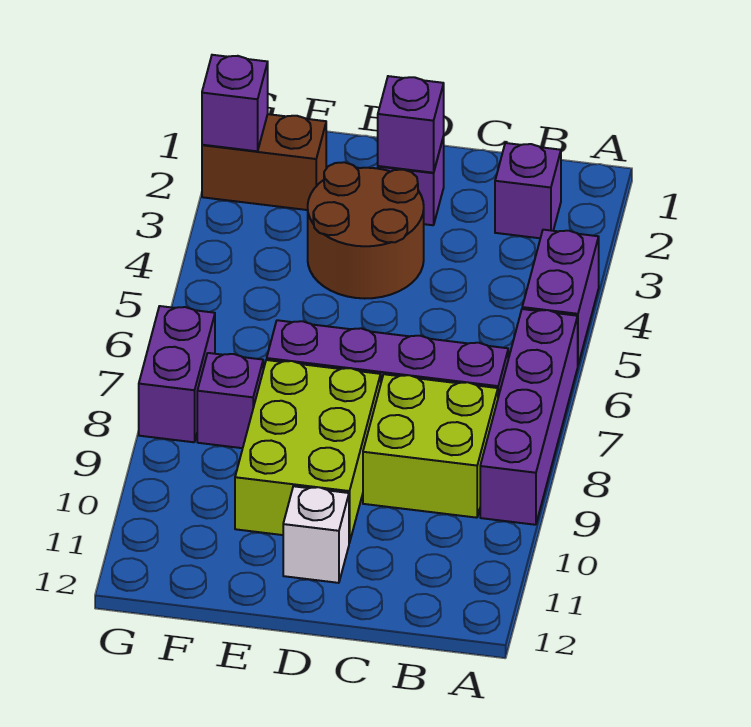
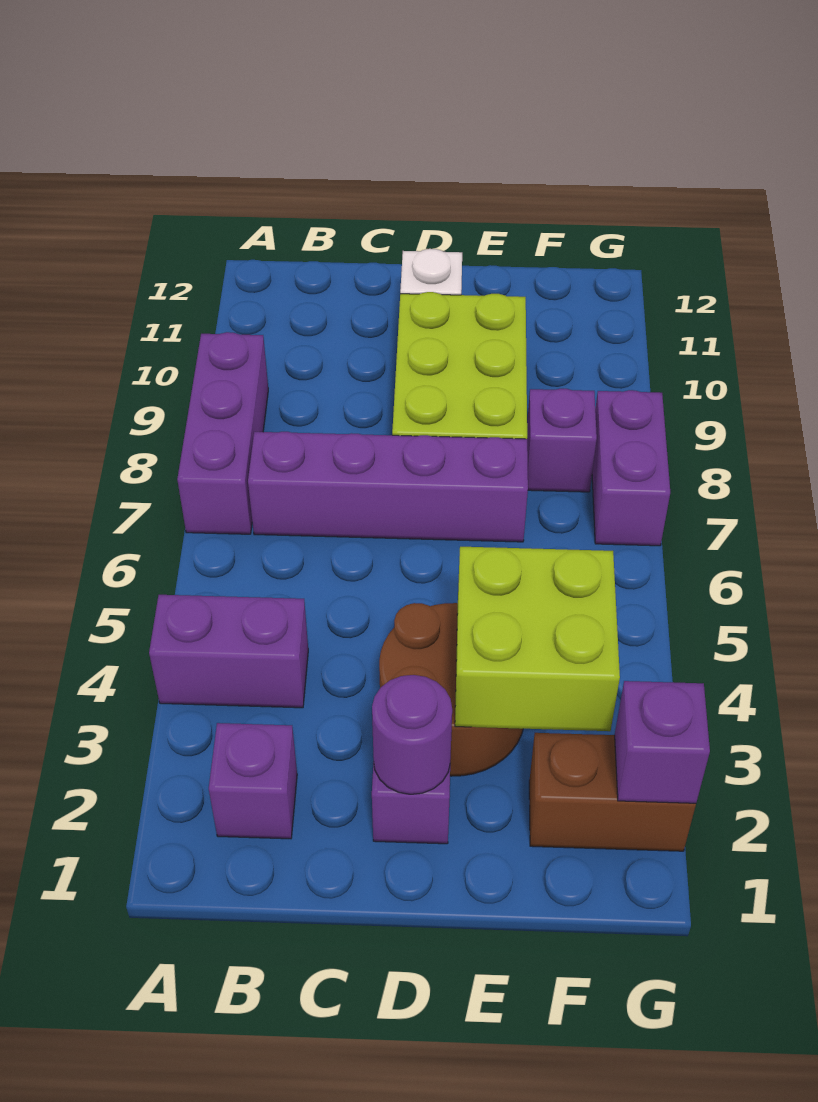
purple brick A4:A5 level 1 -> purple brick A4:B4 level 1
purple brick A6:A9 level 1 -> purple brick A7:A9 level 1
lime brick B8:C9 level 1 -> lime brick E3:F4 level 2
purple brick D2 level 2 -> purple round brick D2 level 2

